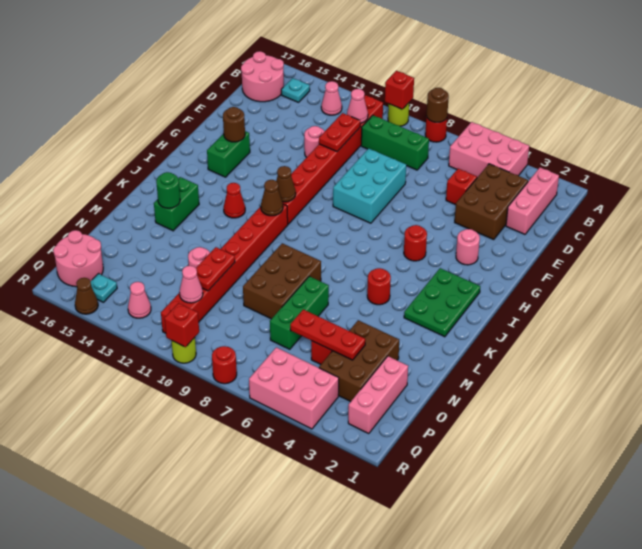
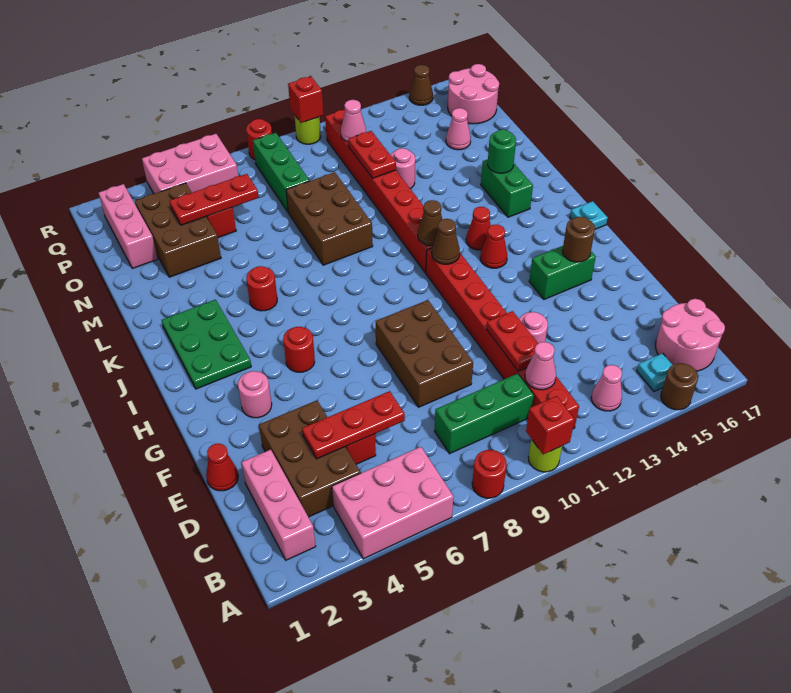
brown round brick A8 level 2 -> brown round brick A15 level 1
none -> red plate D4:D6 level 2
none -> red cone E1 level 1
cyan brick E8:G9 level 1 -> brown brick E8:G9 level 1
green brick G15:H15 level 1 -> green brick G14:G15 level 1
none -> red cone I13 level 1
green brick M7:O7 level 1 -> green brick O8:Q8 level 1
pink cone Q13 level 1 -> pink cone O15 level 1
cyan plate Q15 level 1 -> cyan plate I17 level 1

